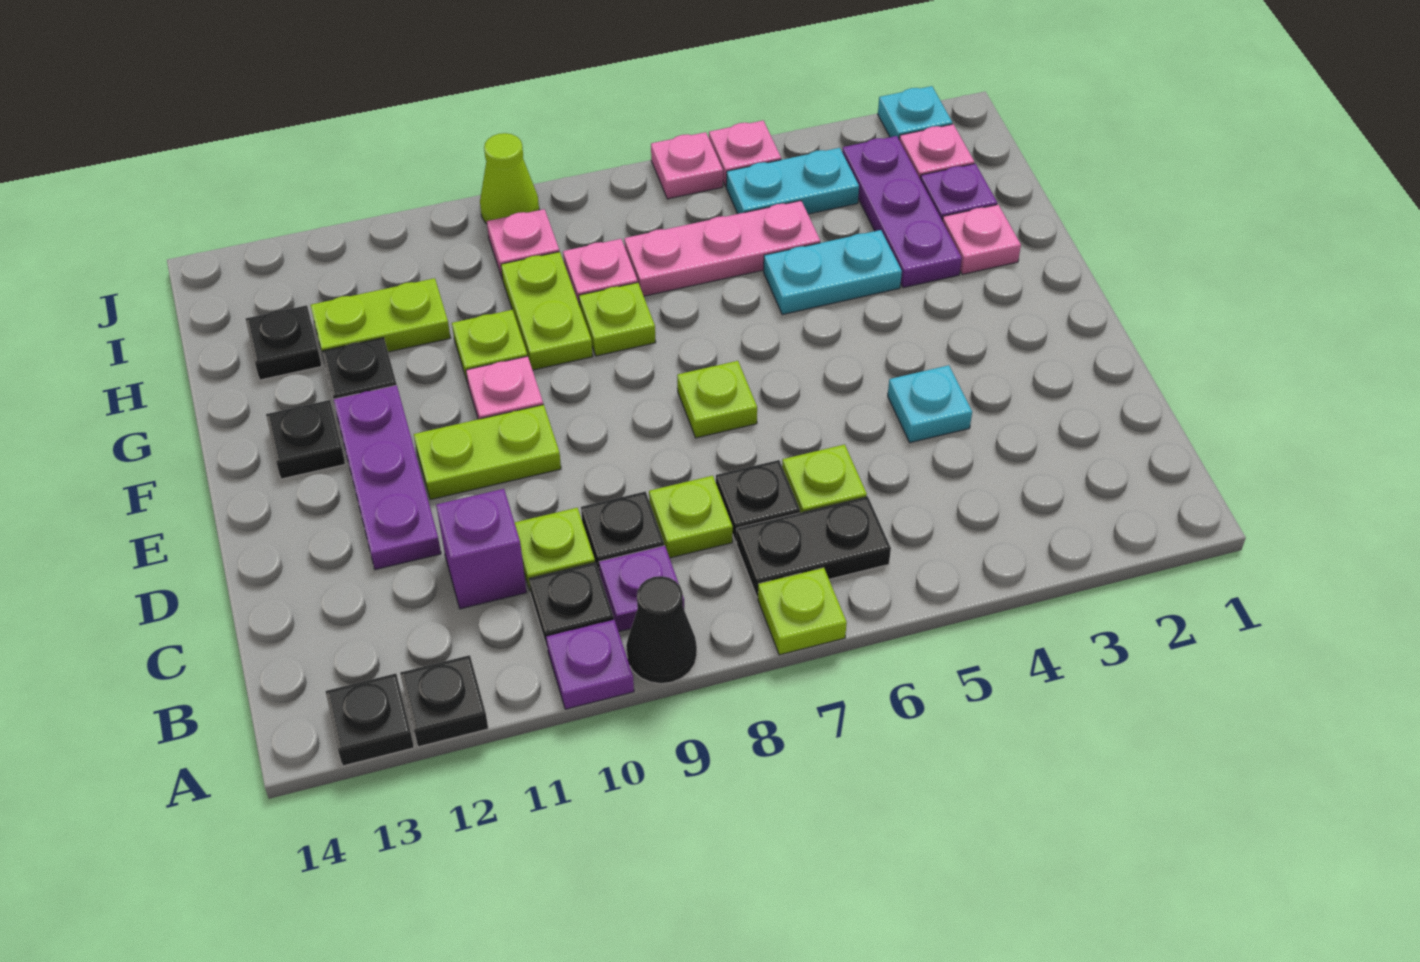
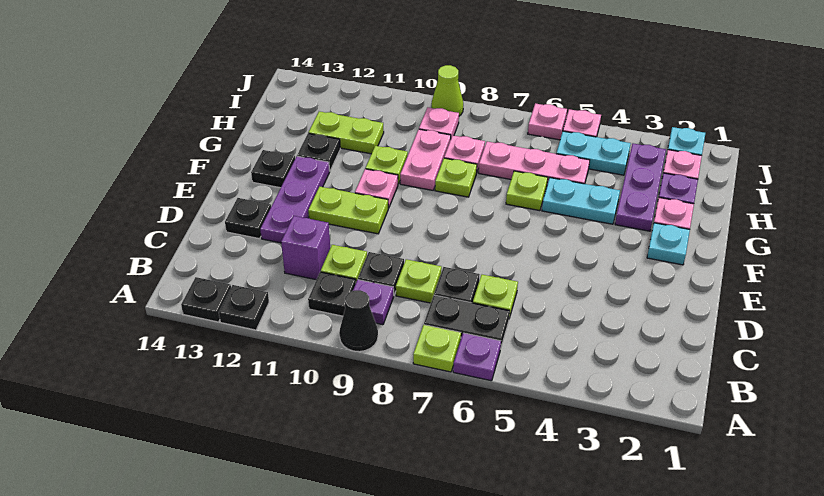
purple plate A10 level 1 -> purple plate A6 level 1
cyan plate D4 level 1 -> cyan plate F2 level 1
lime plate E7 level 1 -> lime plate G6 level 1
lime plate G9:H9 level 1 -> pink plate G9:H9 level 1
black plate H13 level 1 -> black plate D13 level 1

